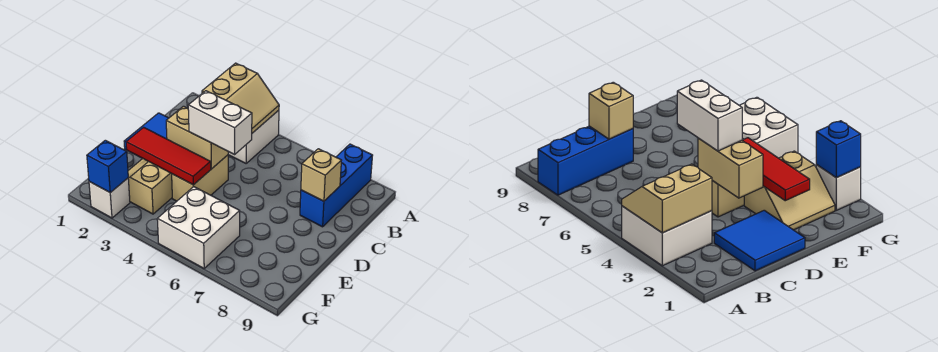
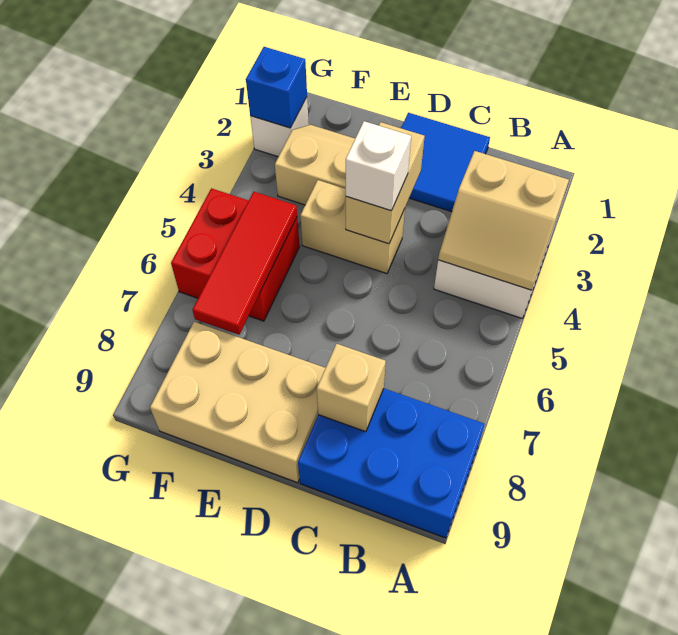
blue brick A8:C8 level 1 -> blue brick A8:C9 level 1
white brick D4:D5 level 3 -> white brick D4 level 3
none -> tan brick D8:F9 level 1
red tile E2:E4 level 2 -> red tile F5:F7 level 2
white brick F5:G6 level 1 -> red brick F5:G6 level 1

